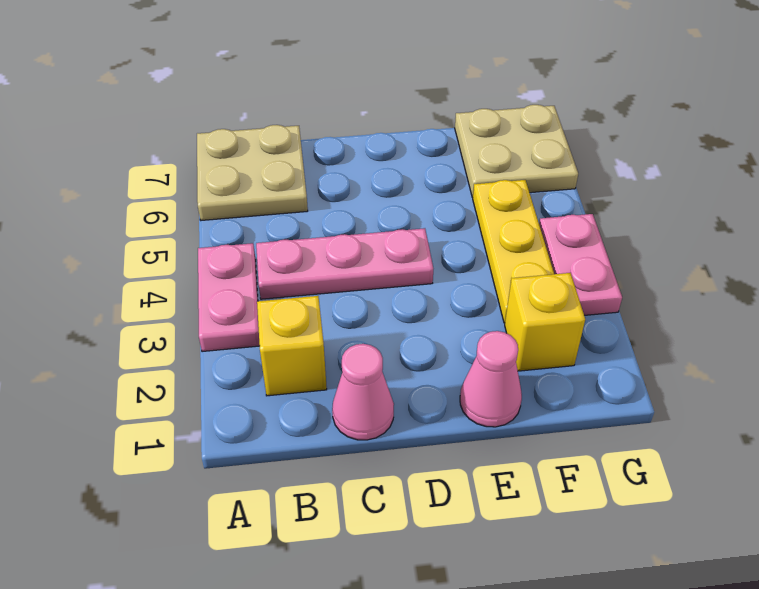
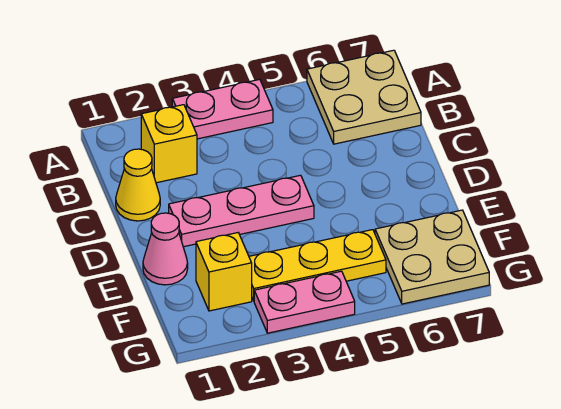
pink plate B4:D4 level 1 -> pink plate D2:D4 level 1
pink cone C1 level 1 -> yellow cone C1 level 1

